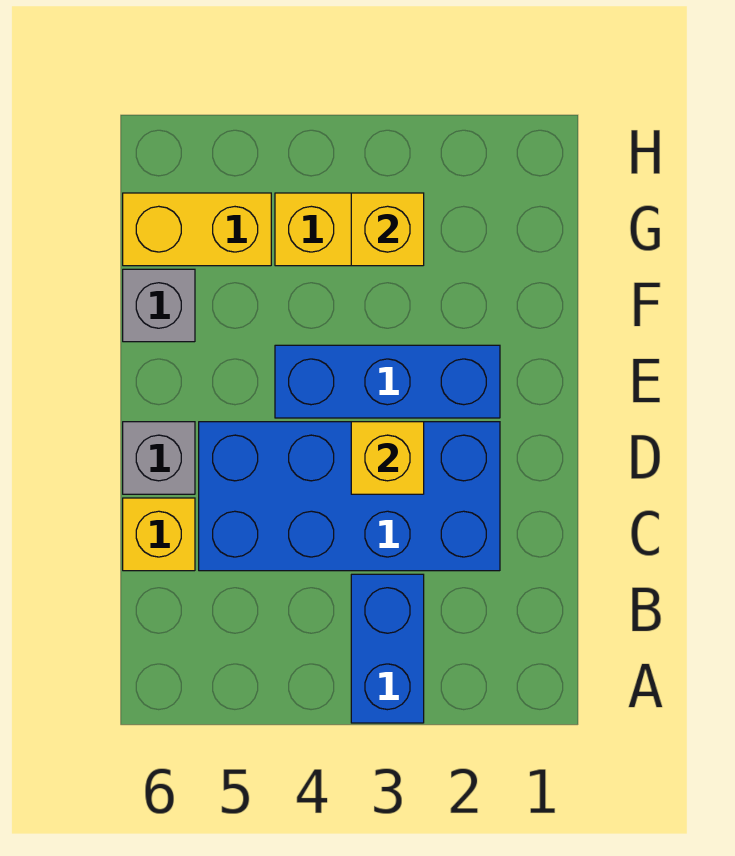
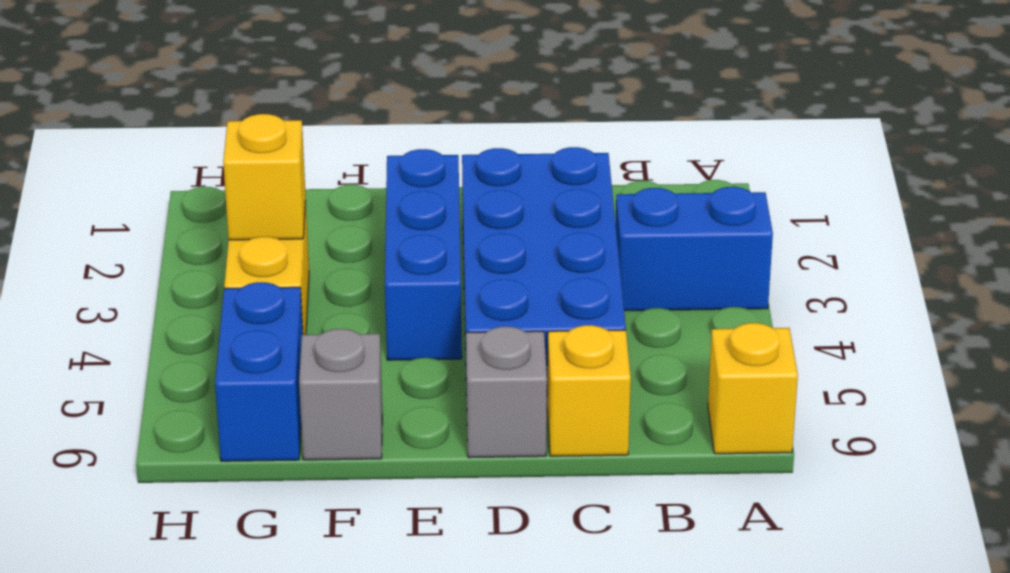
yellow brick D3 level 2 -> yellow brick A6 level 1
yellow brick G5:G6 level 1 -> blue brick G5:G6 level 1

